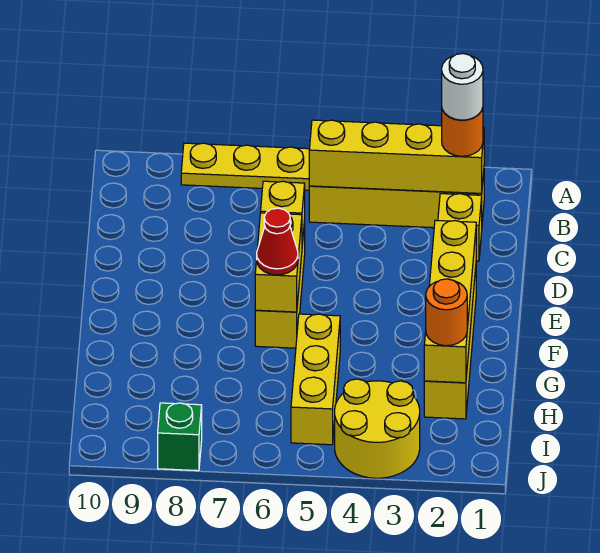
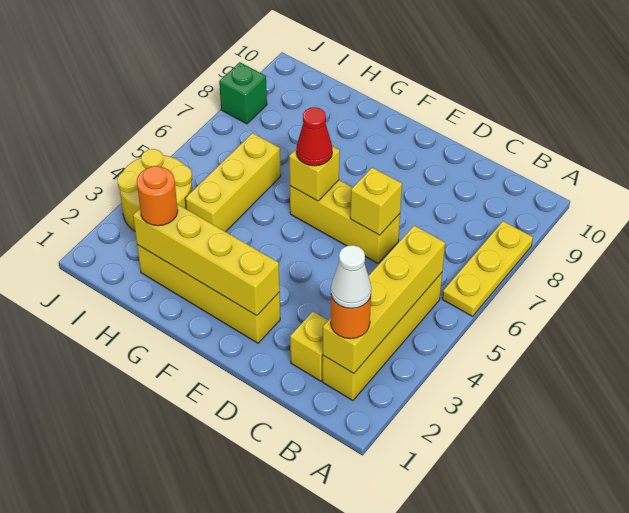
white round brick B2 level 4 -> white cone B2 level 4
yellow brick E6:F6 level 2 -> yellow brick F6 level 2
yellow brick G5:I5 level 1 -> yellow brick H4:H6 level 1

